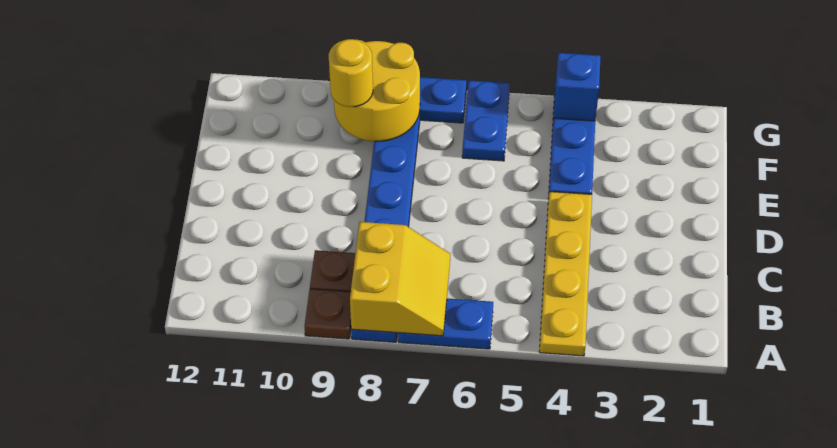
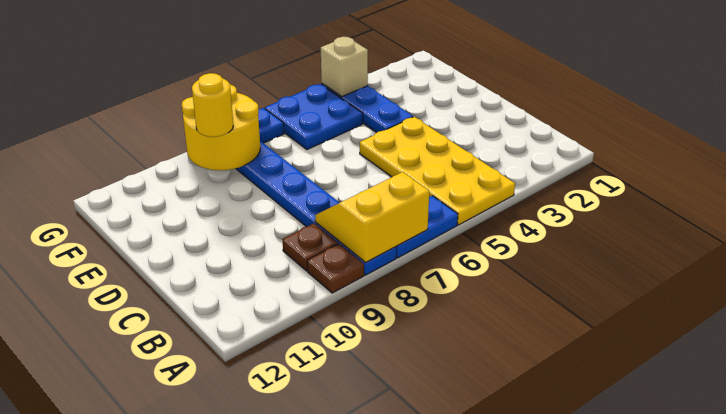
yellow plate A4:D4 level 1 -> yellow plate A4:D5 level 1
yellow slope A7:B8 level 2 top 8 -> yellow slope A7:B8 level 2 top A
blue plate F6:G6 level 1 -> blue plate F5:G6 level 1
blue brick G4 level 2 -> tan brick G4 level 2

